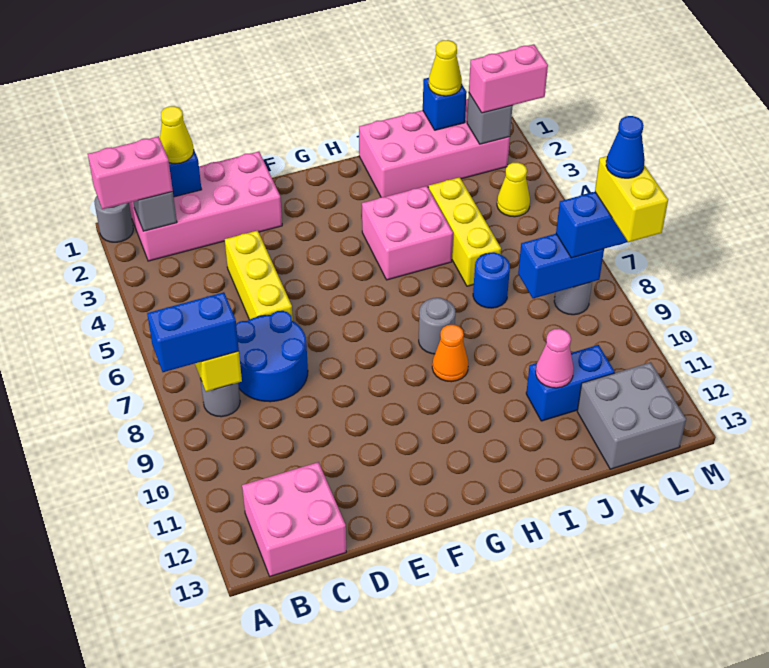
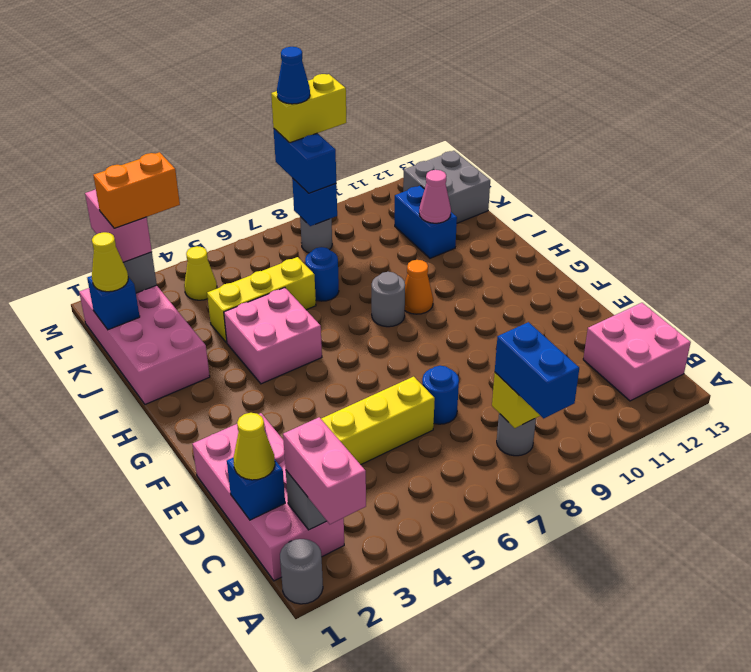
blue round brick C7:D8 level 1 -> blue round brick D7 level 1
blue brick K8:L8 level 2 -> blue brick L8 level 2
none -> orange brick L2:L3 level 4

